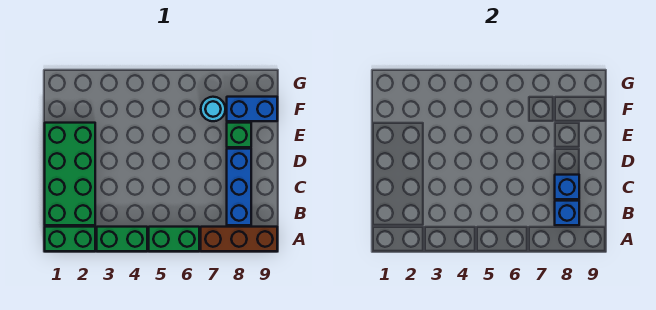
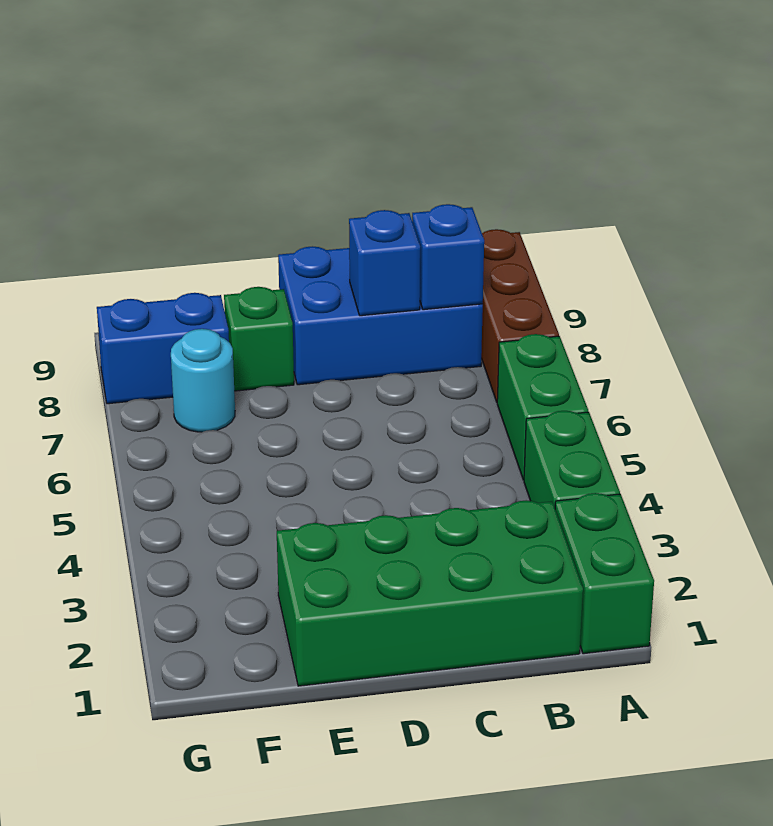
blue brick B8:D8 level 1 -> blue brick B8:D9 level 1
blue brick F8:F9 level 1 -> blue brick F8:G8 level 1

